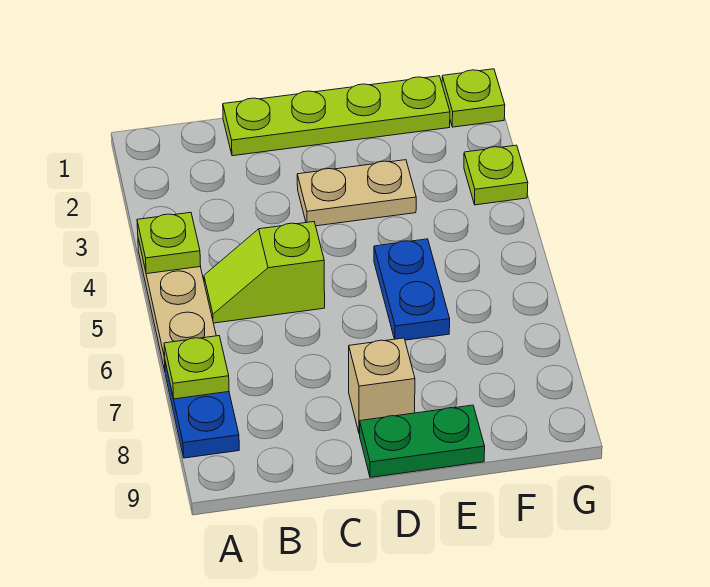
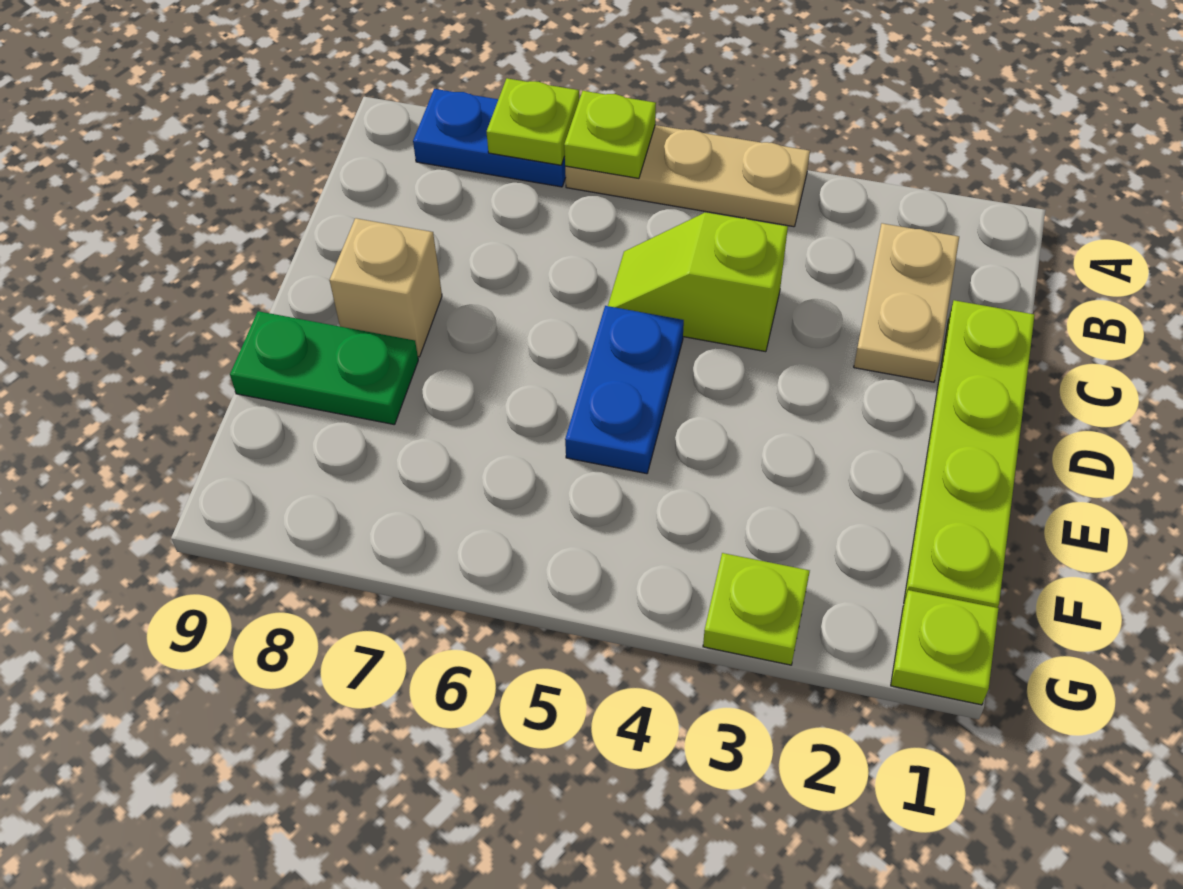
lime plate A4 level 2 -> lime plate A6 level 2
lime slope B5:C5 level 1 top C -> lime slope C4:C5 level 1 top 4
tan plate D3:E3 level 1 -> tan plate B2:C2 level 1
green plate D9:E9 level 1 -> green plate E8:E9 level 1
blue plate E5:E6 level 1 -> blue plate D5:E5 level 1

